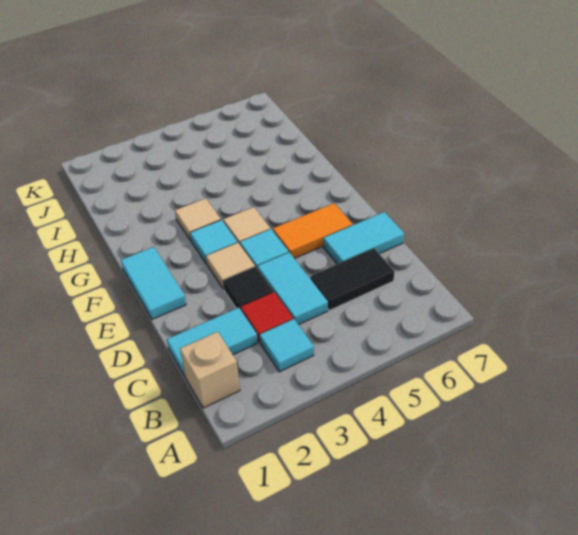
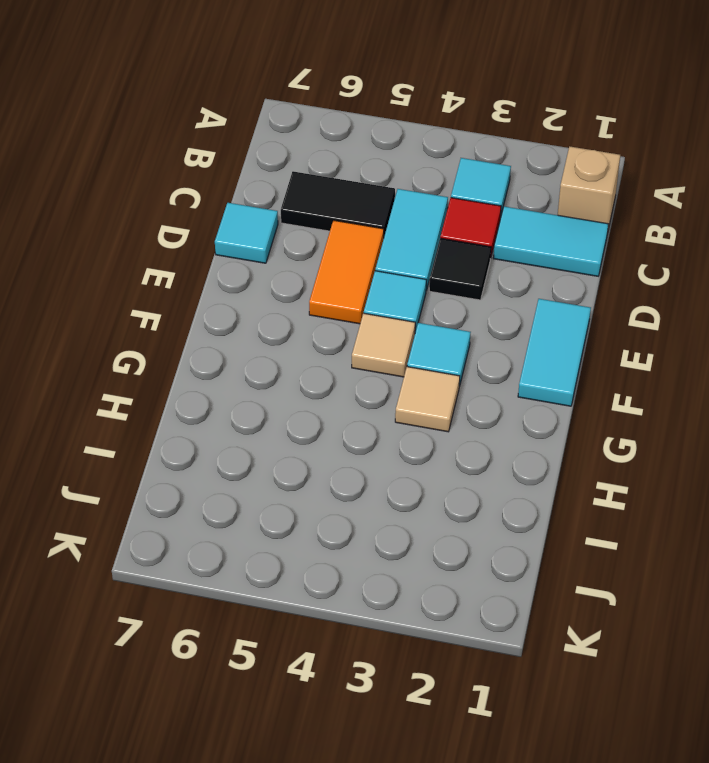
cyan tile D6:D7 level 1 -> cyan tile D7 level 1
tan tile E3 level 1 -> none
orange tile E5:E6 level 1 -> orange tile D5:E5 level 1

